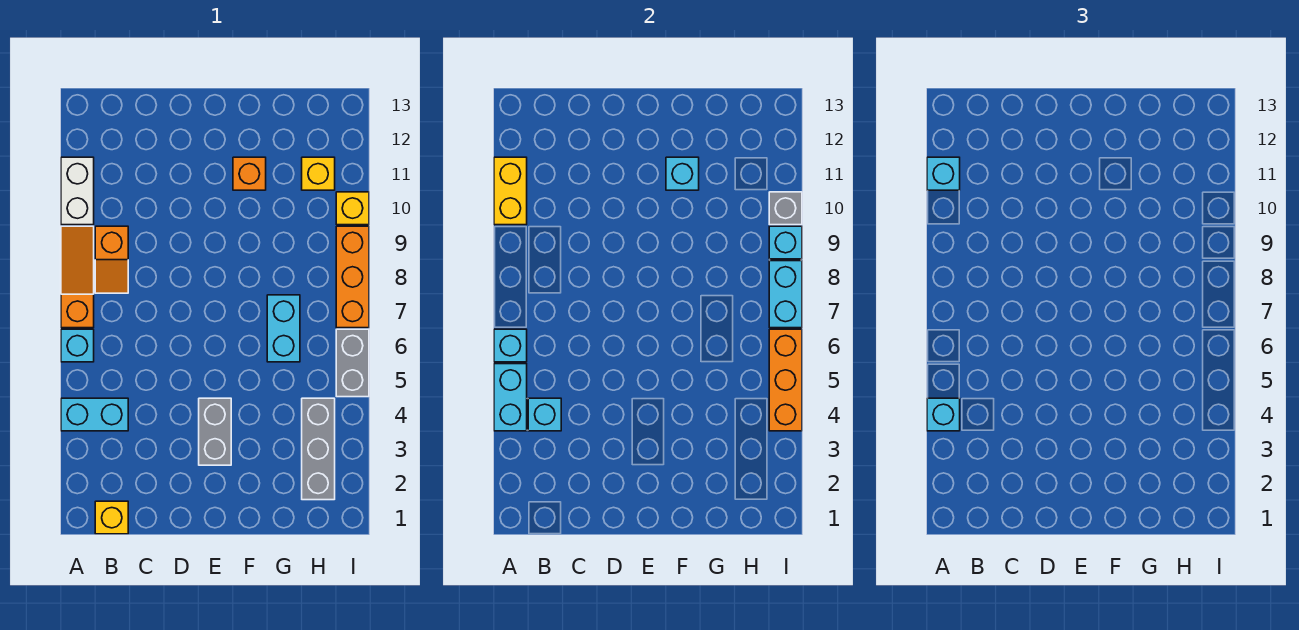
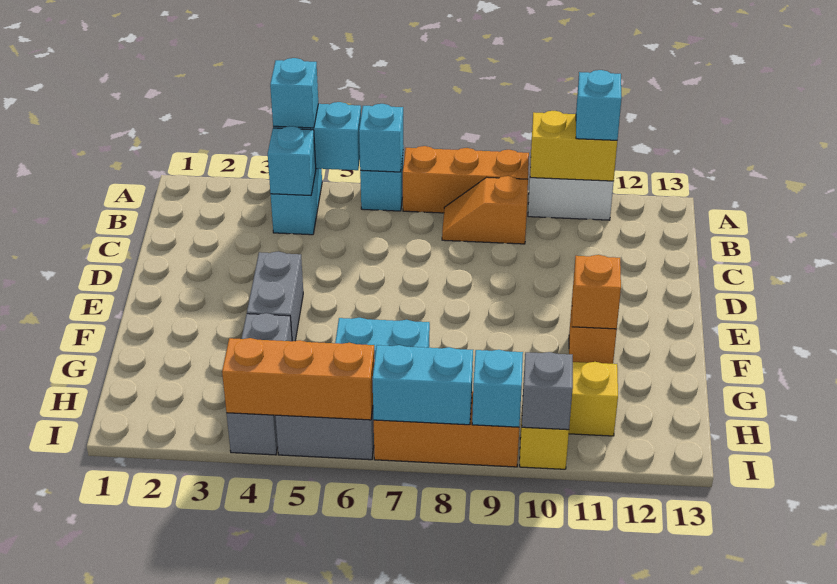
orange slope A7:A9 level 1 top 7 -> orange brick A7:A9 level 1
yellow brick B1 level 1 -> none
grey brick E3:E4 level 1 -> grey brick E4:F4 level 1
cyan brick F11 level 2 -> orange brick F11 level 2
grey brick H2:H4 level 1 -> grey brick G4:I4 level 1

